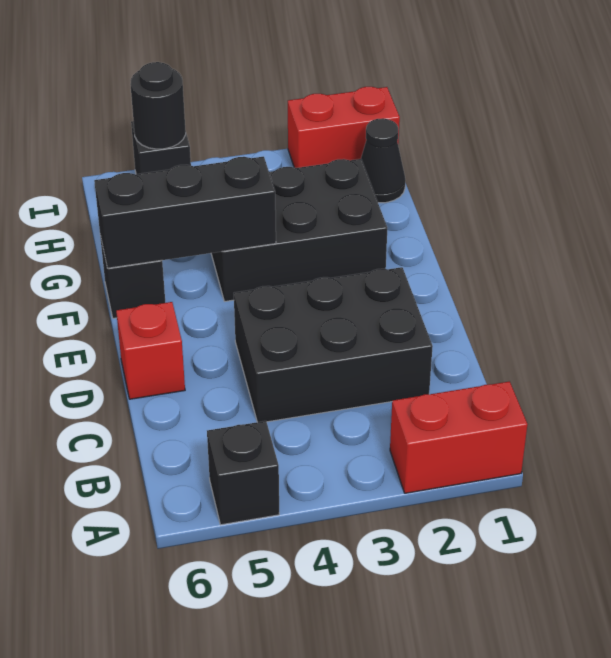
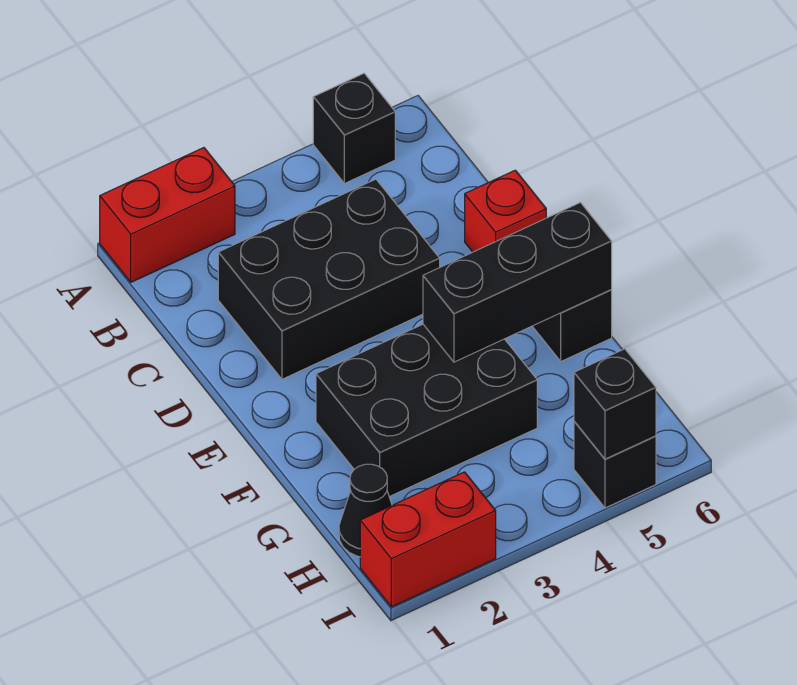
black round brick I5 level 2 -> black brick I5 level 2

